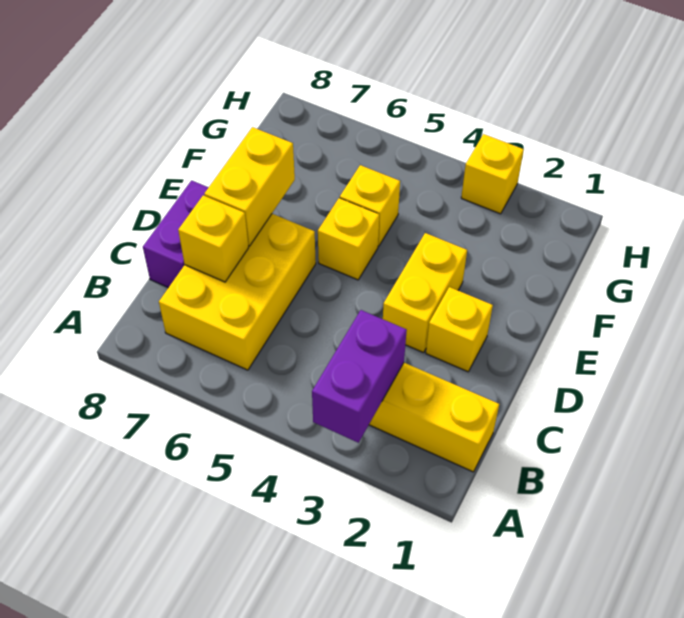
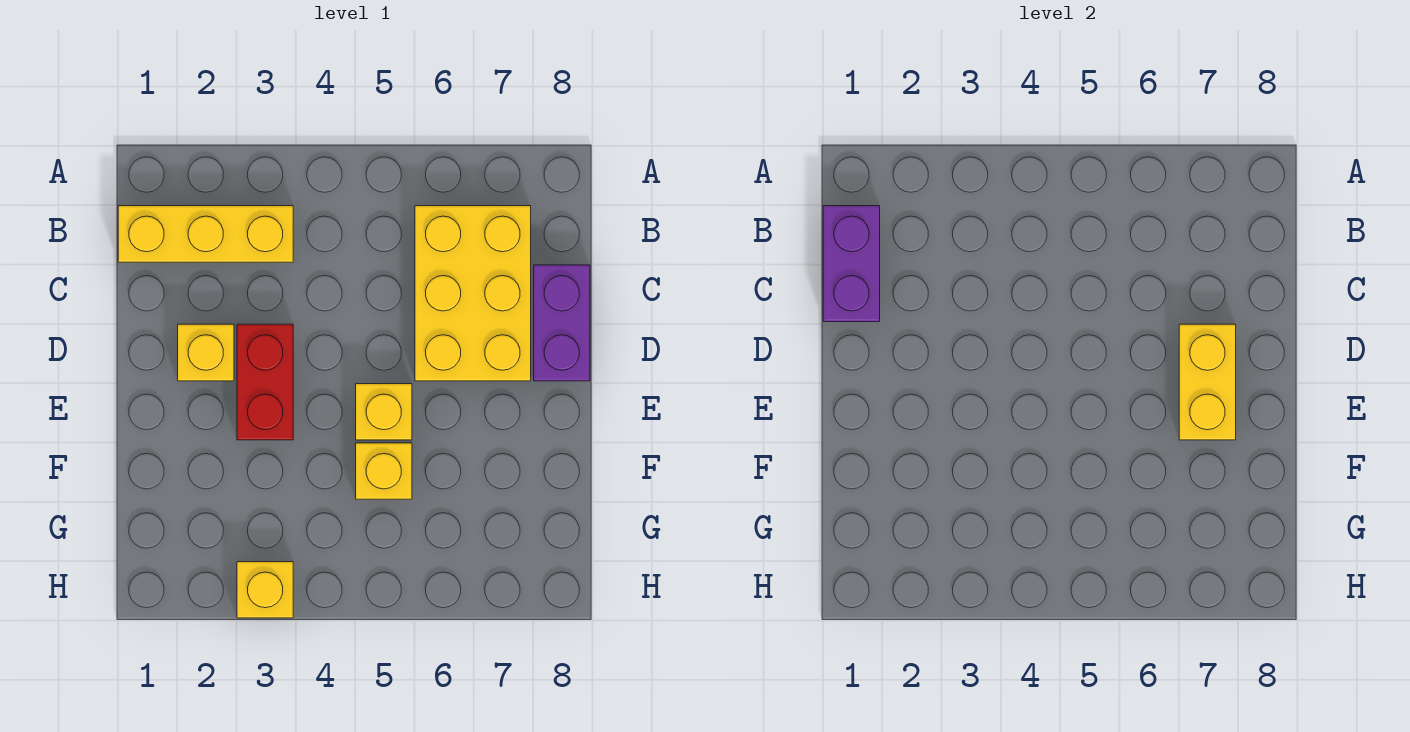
purple brick A3:B3 level 2 -> purple brick B1:C1 level 2
yellow brick C7 level 2 -> none
yellow brick D3:E3 level 1 -> red brick D3:E3 level 1

